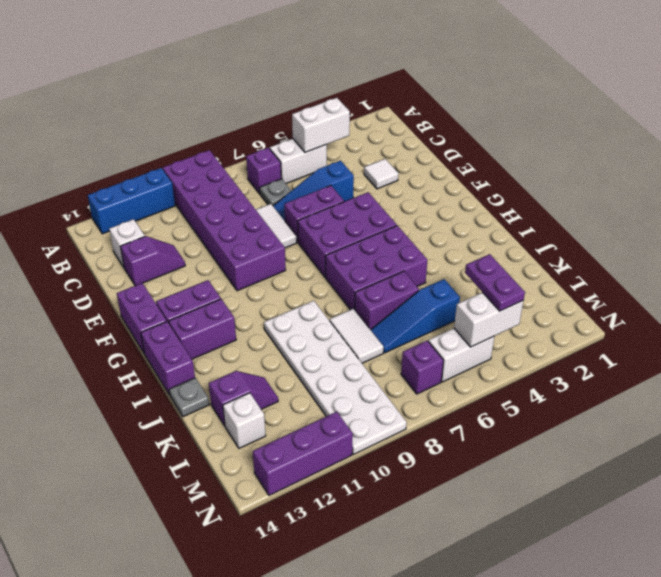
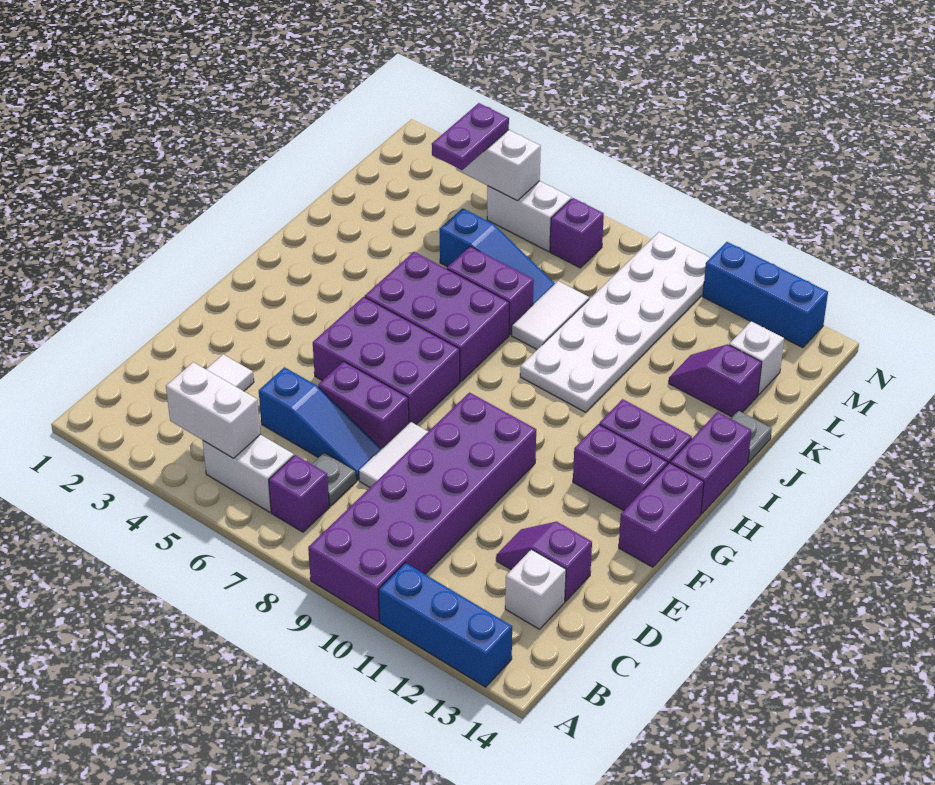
purple brick N11:N13 level 1 -> blue brick N11:N13 level 1

